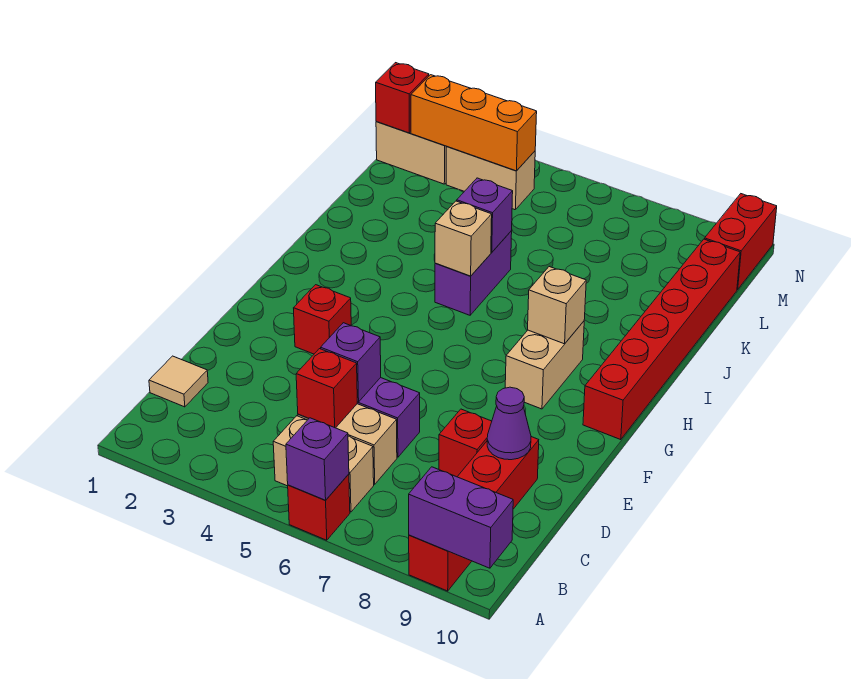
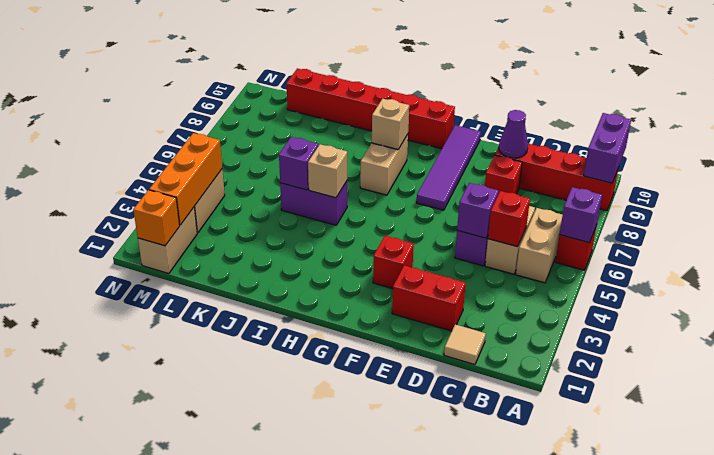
none -> purple tile F7:F10 level 1
tan brick G8:H8 level 1 -> tan brick H7:H8 level 1
red brick M1 level 2 -> orange brick M1 level 2
red brick M10:N10 level 1 -> red brick D2:E2 level 1

